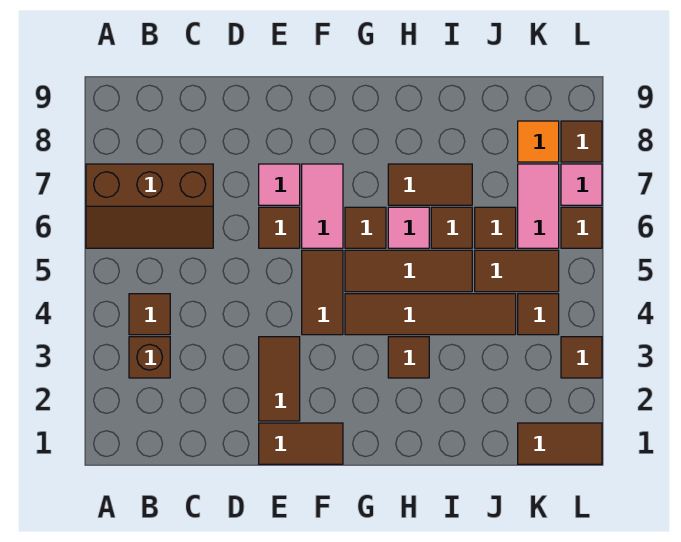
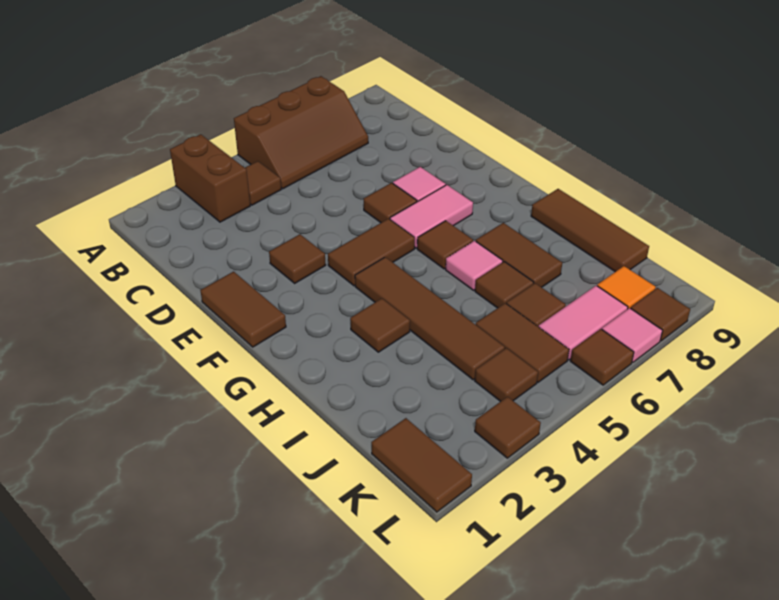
brown slope A6:C7 level 1 top 7 -> brown slope A5:B7 level 1 top A
brown brick B3 level 1 -> brown brick A3:B3 level 1
brown tile E2:E3 level 1 -> brown tile E3 level 1
brown tile G5:I5 level 1 -> brown tile H9:J9 level 1

